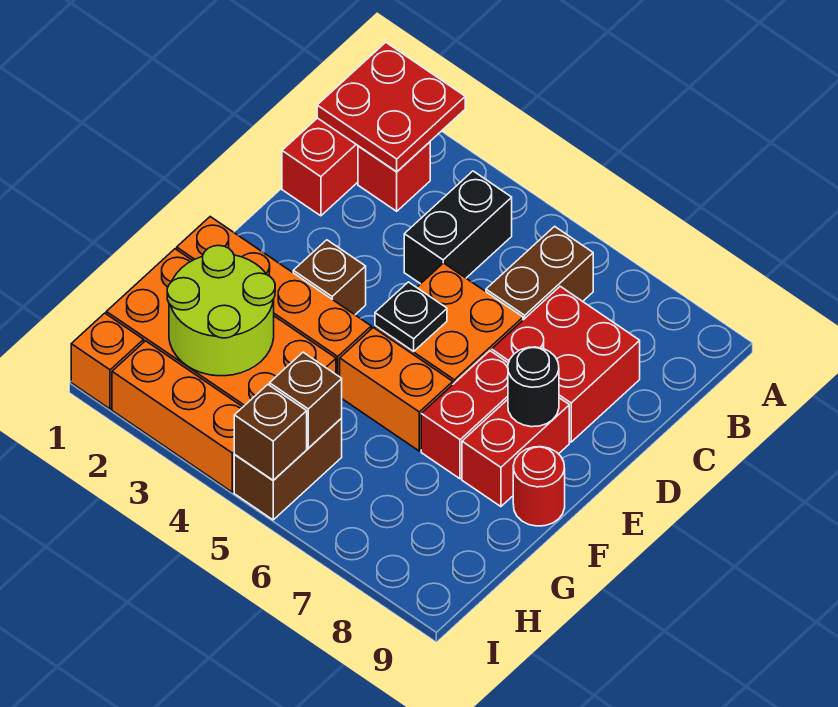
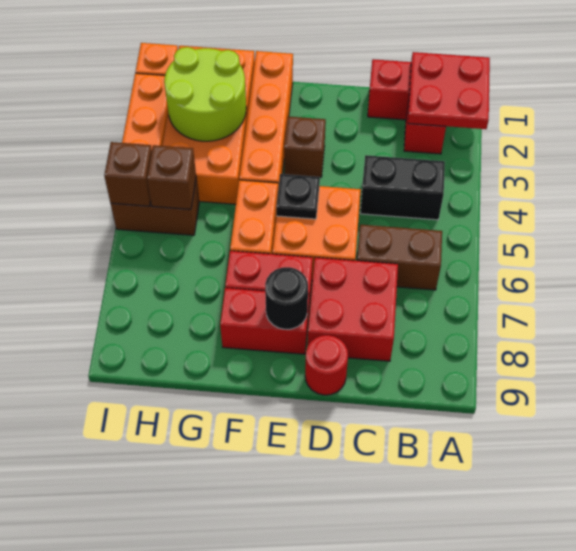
red round brick F9 level 1 -> red round brick D9 level 1

